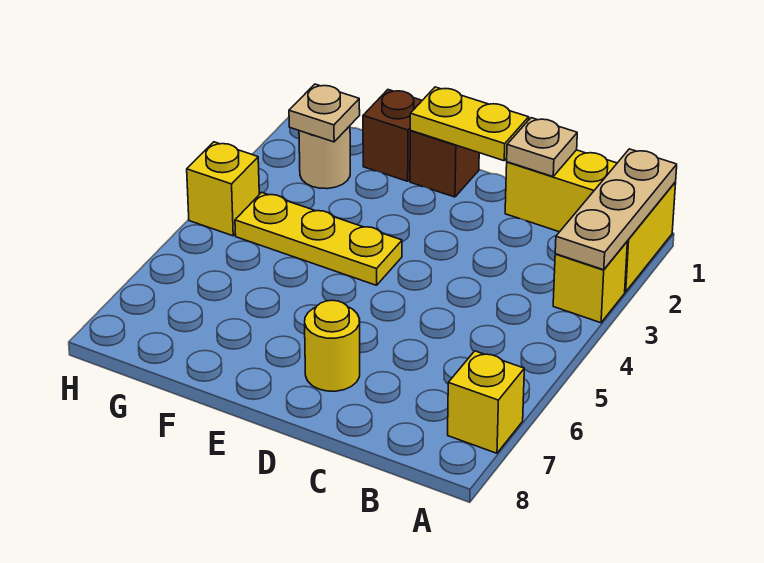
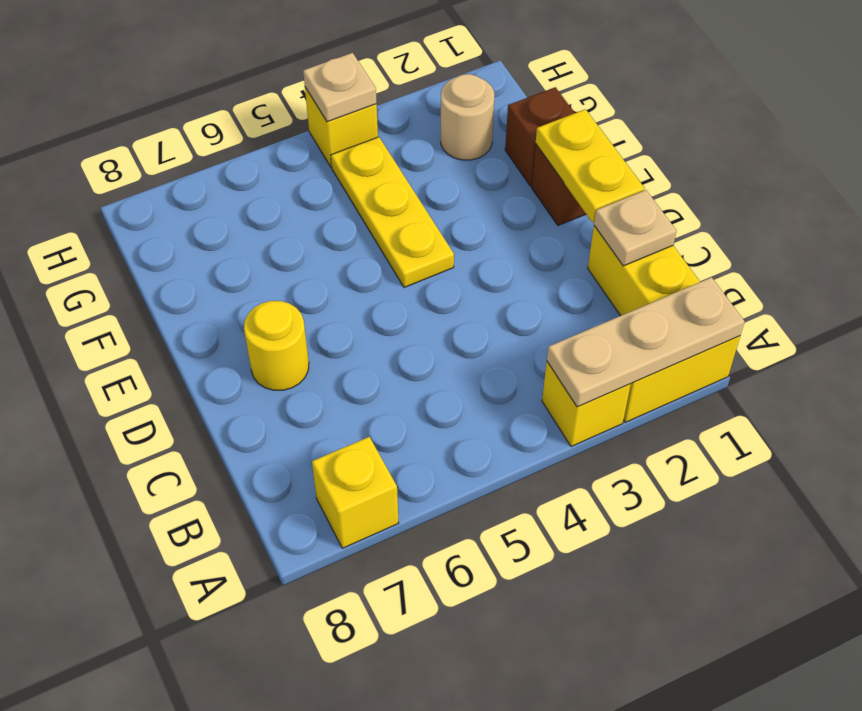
tan plate G2 level 2 -> tan plate H4 level 2

